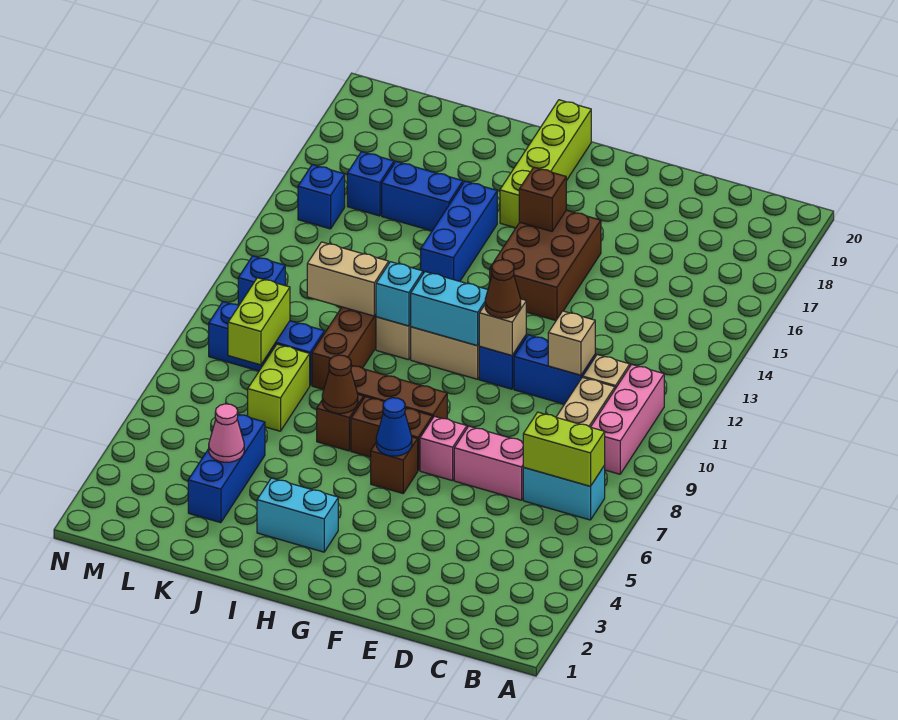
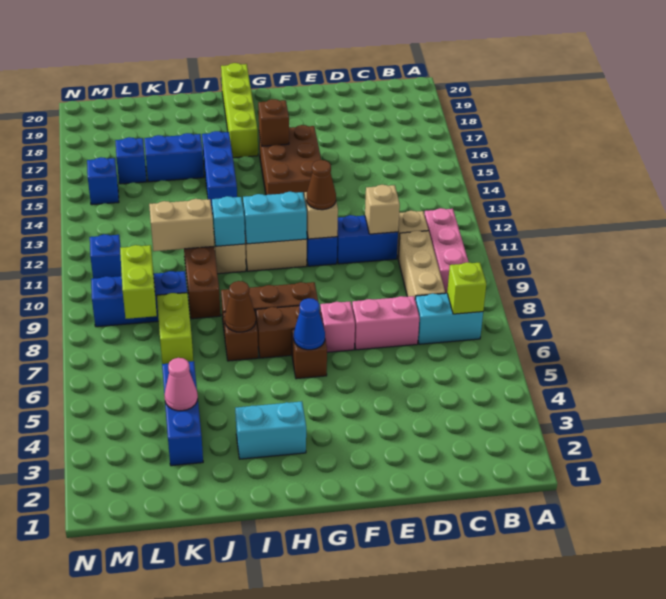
lime brick B7:C7 level 2 -> lime brick B7 level 2

